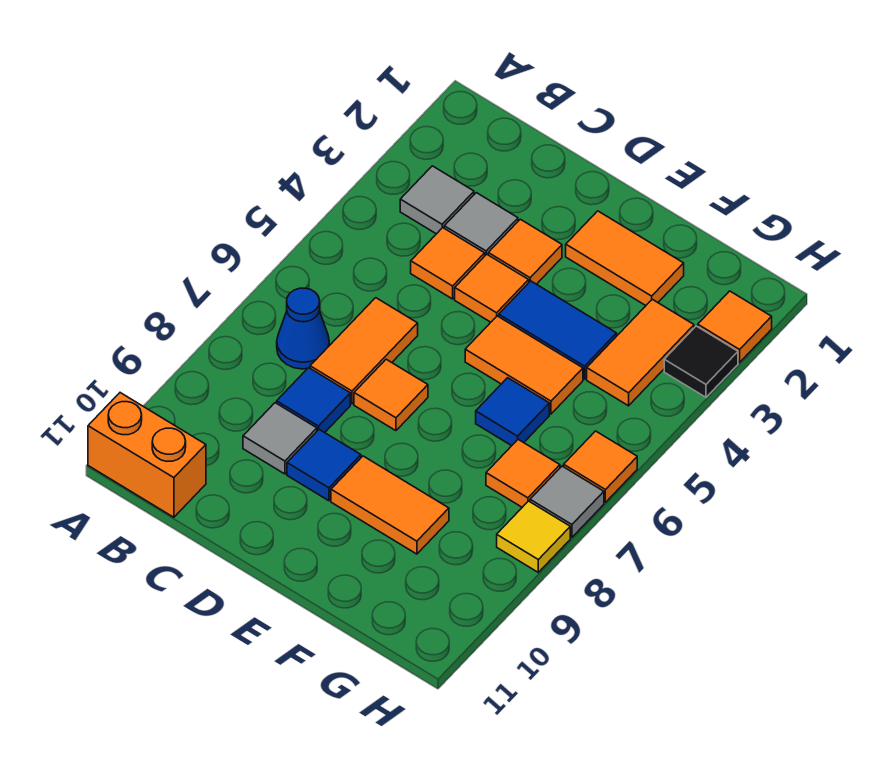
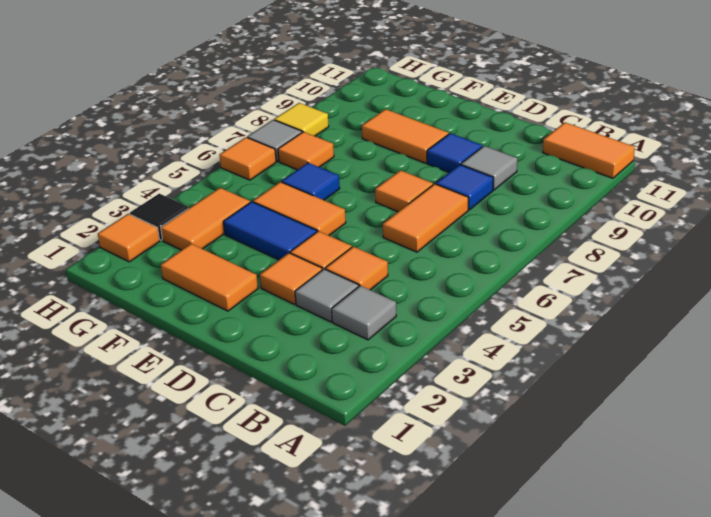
orange brick A11:B11 level 1 -> orange tile A11:B11 level 1
blue cone B7 level 1 -> none

